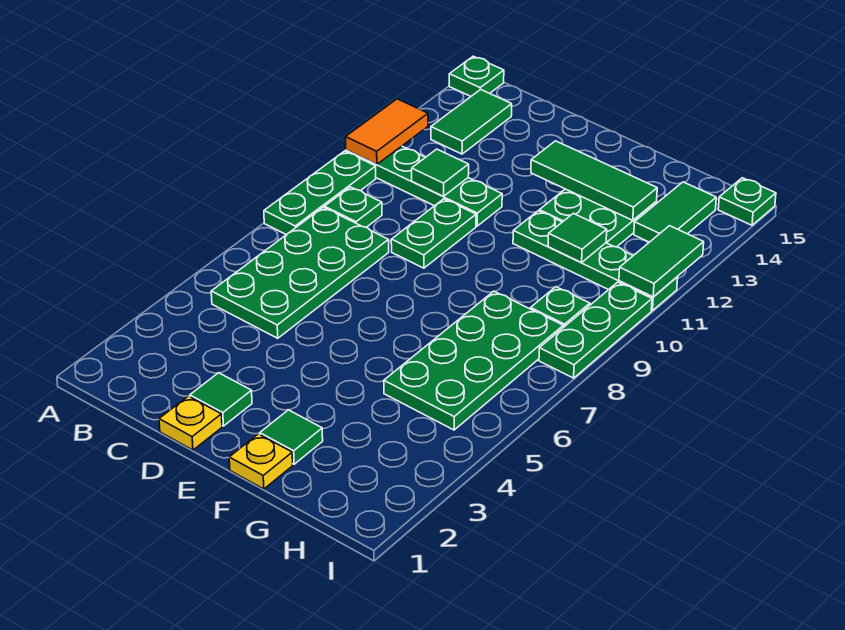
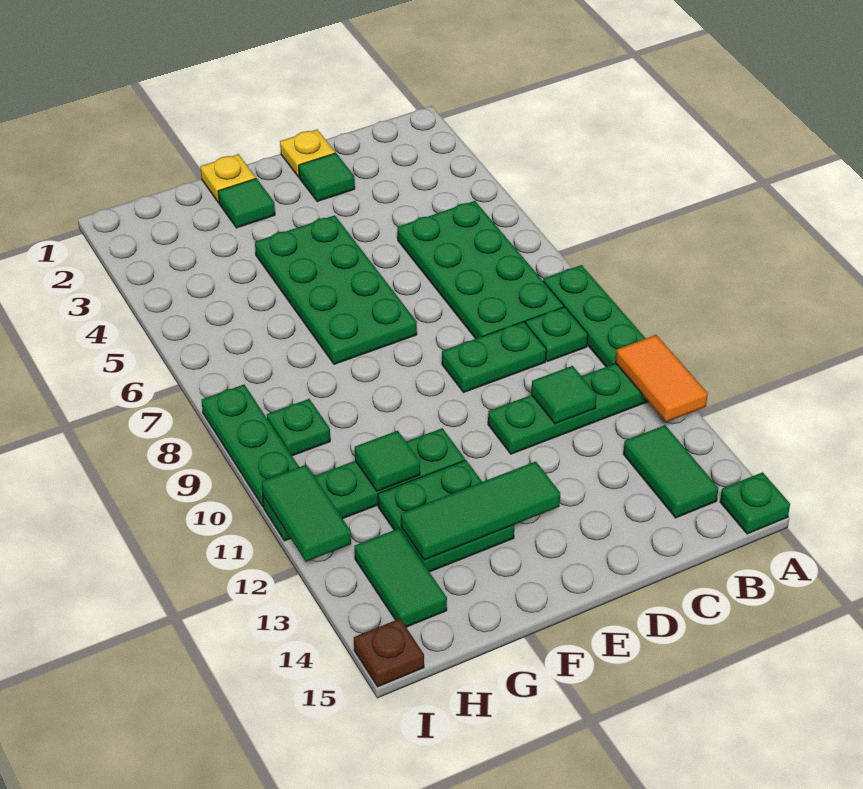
green plate D9:D10 level 1 -> green plate C9:D9 level 1
green plate G5:H8 level 1 -> green plate E4:F7 level 1
green plate I15 level 1 -> brown plate I15 level 1

